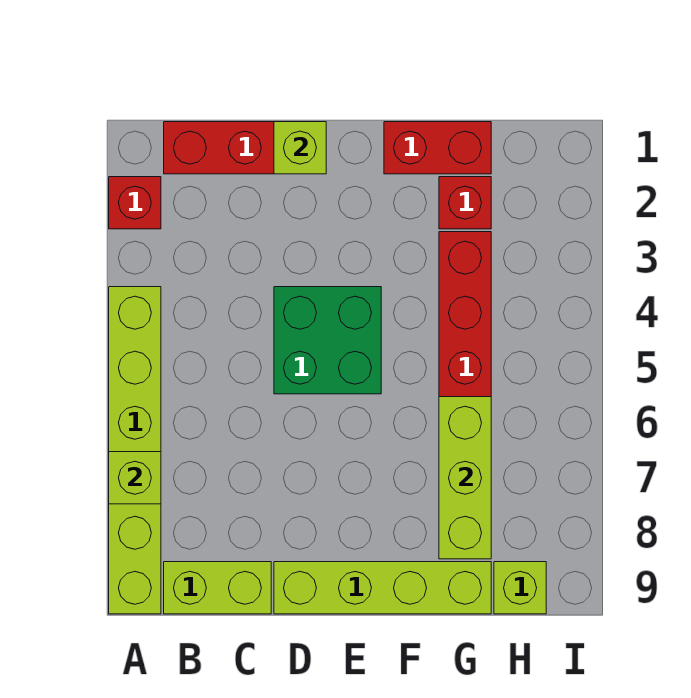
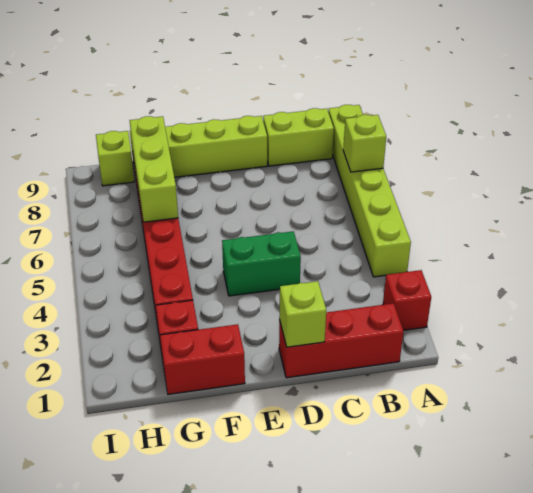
green brick D4:E5 level 1 -> green brick D4:E4 level 1

